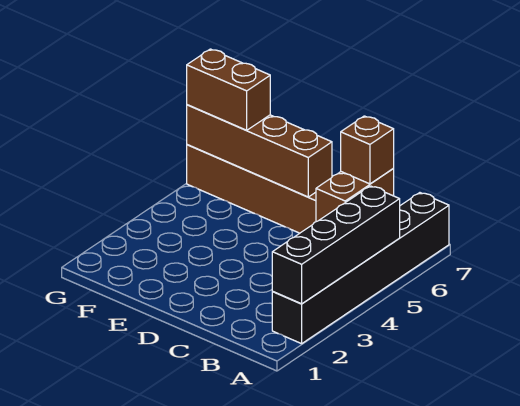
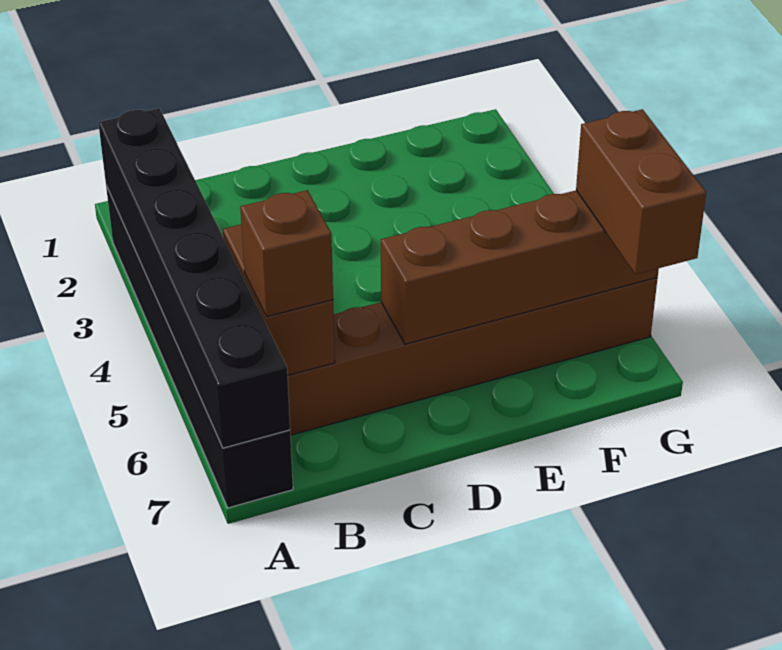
black brick A2:A5 level 2 -> black brick A2:A7 level 2
brown brick F6:G6 level 3 -> brown brick G6:G7 level 3

